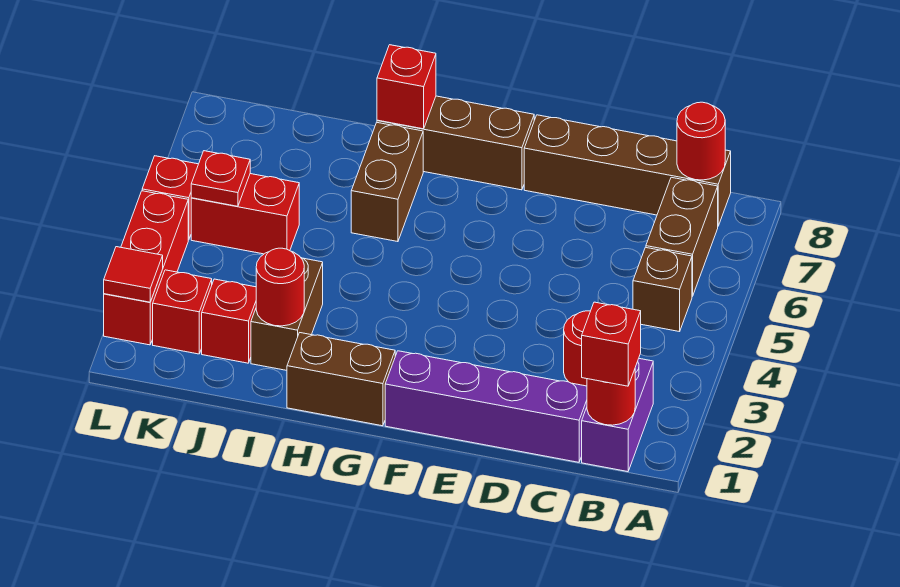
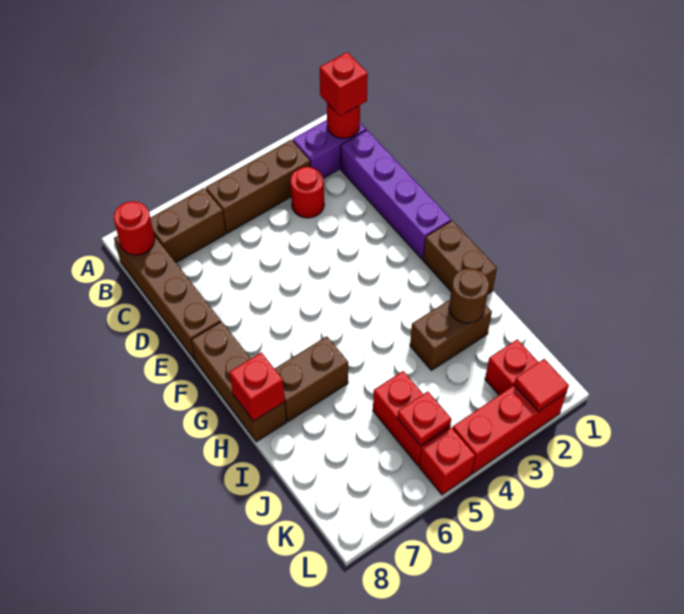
brown brick B5 level 1 -> brown brick B3:B5 level 1
red round brick I2 level 2 -> brown round brick I2 level 2
red brick J2 level 1 -> none

